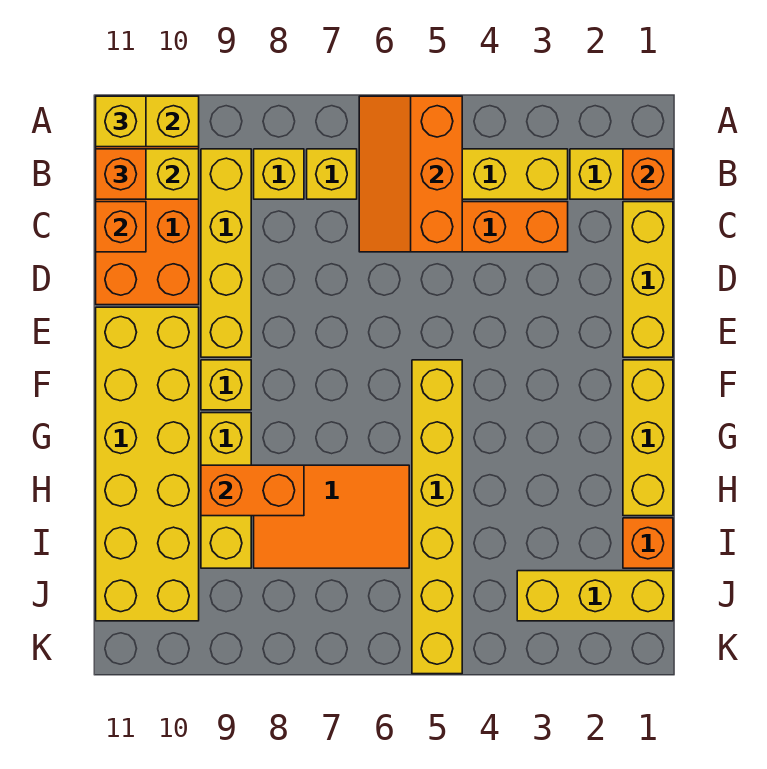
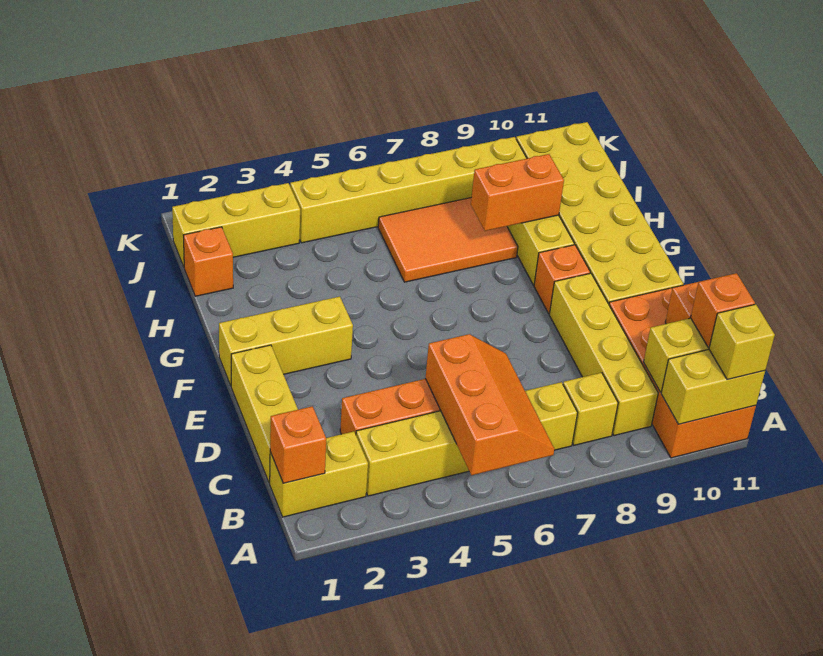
yellow brick F1:H1 level 1 -> yellow brick F1:F3 level 1
yellow brick F5:K5 level 1 -> yellow brick J4:J9 level 1
yellow brick F9 level 1 -> orange brick F9 level 1

